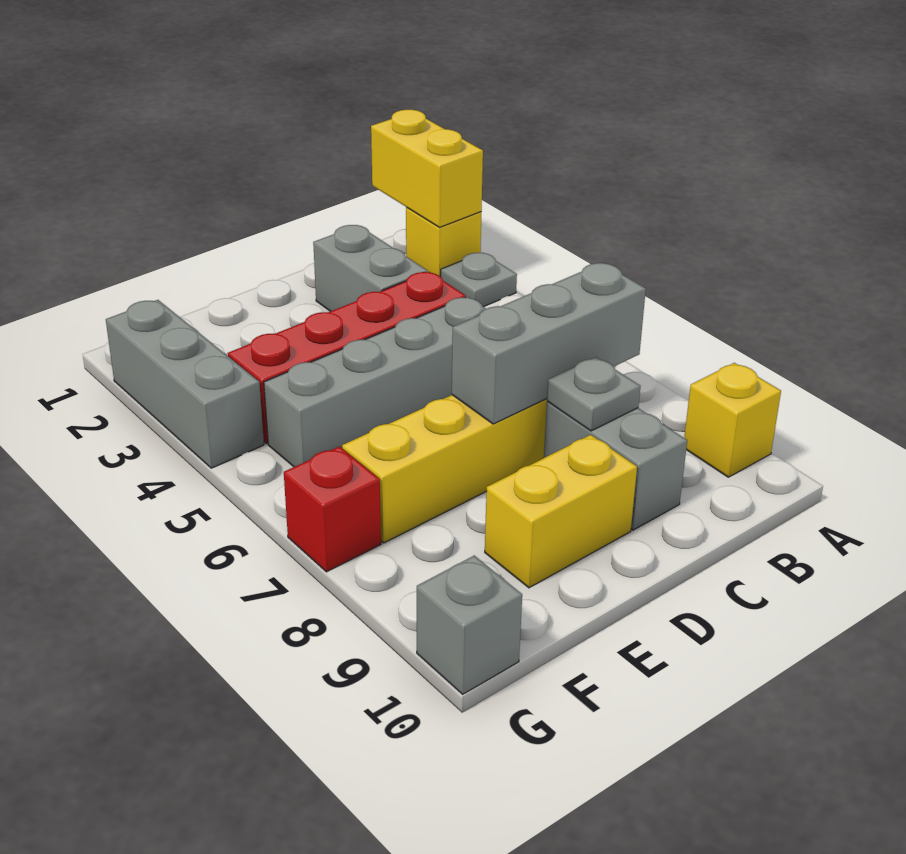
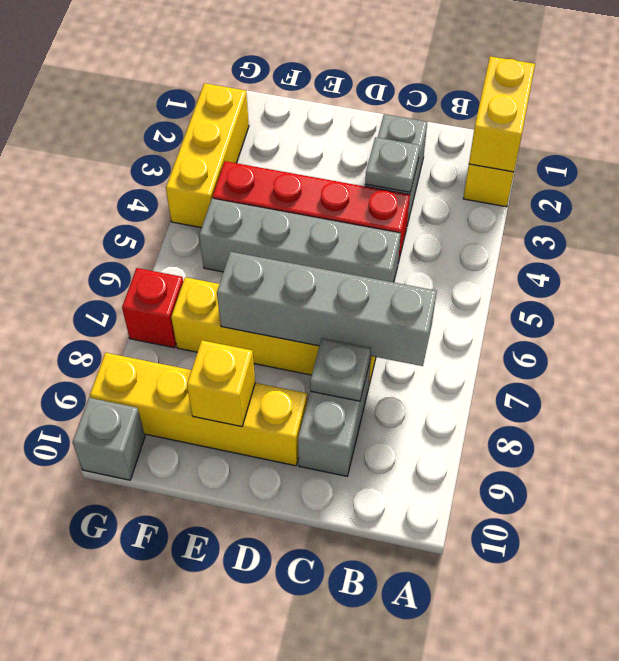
grey plate A3 level 1 -> grey plate C3 level 2
yellow brick A9 level 1 -> yellow brick E9 level 2
grey brick B7:D7 level 2 -> grey brick B7:E7 level 2
yellow brick D9:E9 level 1 -> yellow brick D9:G9 level 1
grey brick G2:G4 level 1 -> yellow brick G2:G4 level 1

